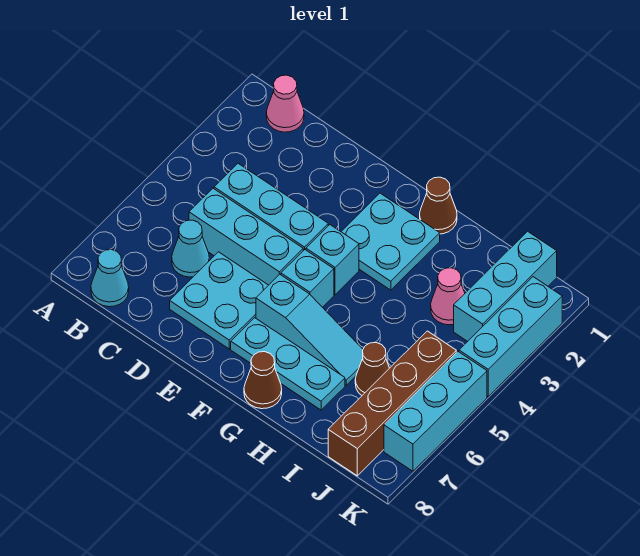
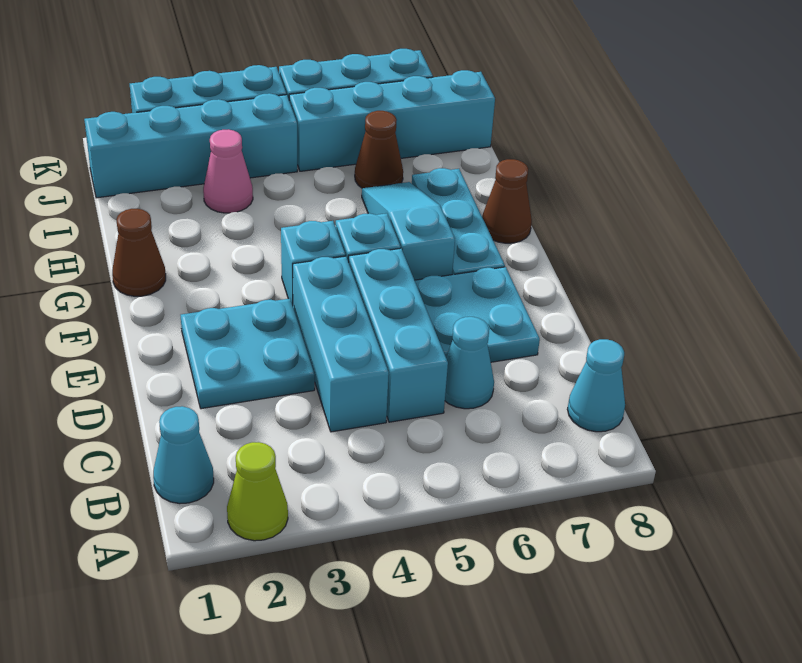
none -> lime cone A2 level 1
pink cone B1 level 1 -> cyan cone B1 level 1
cyan plate F2:G3 level 1 -> cyan plate D2:E3 level 1
cyan brick J1:J3 level 1 -> cyan brick J1:J4 level 1
brown brick J5:J8 level 1 -> cyan brick J5:J8 level 1

